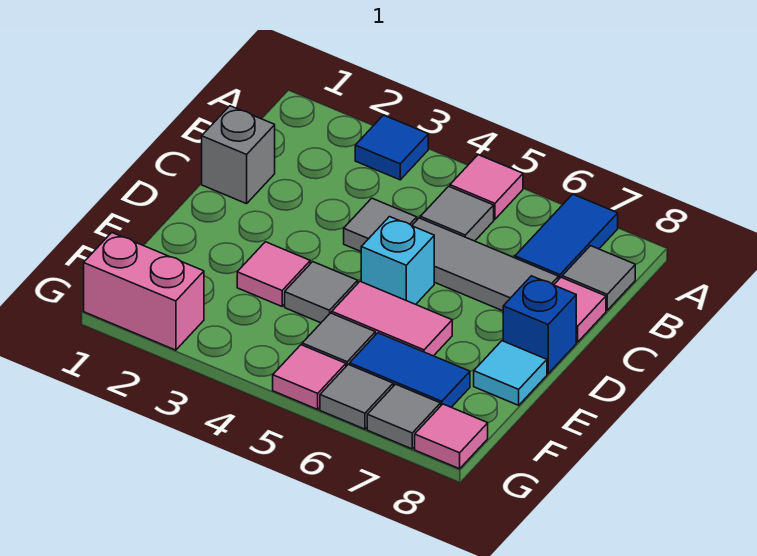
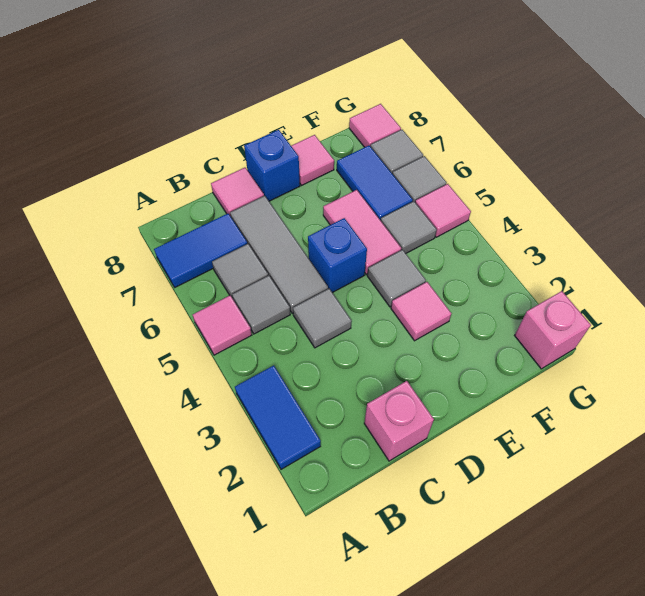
blue tile A3 level 1 -> blue tile A2:A3 level 1
grey tile B8 level 1 -> grey tile B6 level 1
grey brick C1 level 1 -> pink brick C1 level 1
cyan brick D5 level 1 -> blue brick D5 level 1
cyan tile E8 level 1 -> pink tile E8 level 1
pink brick G1:G2 level 1 -> pink brick G1 level 1

